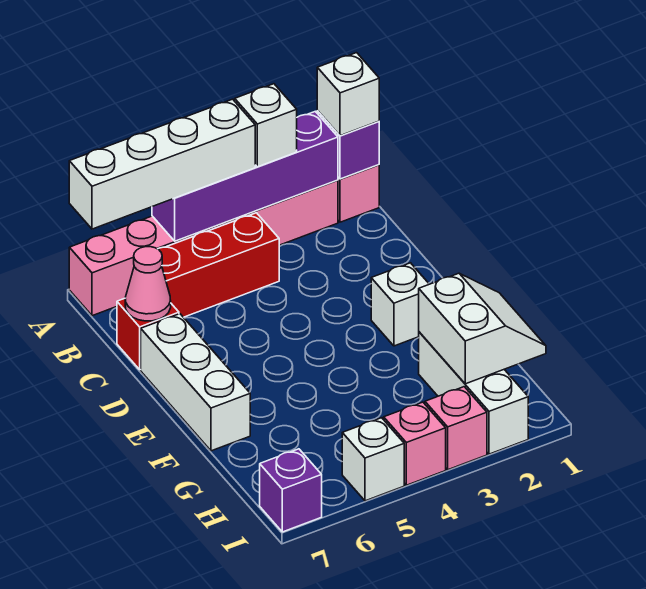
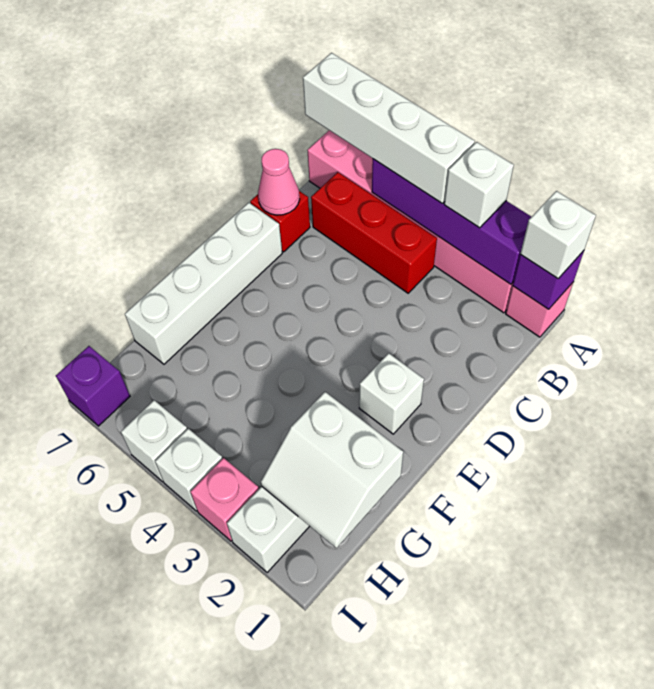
white brick D7:F7 level 1 -> white brick D7:G7 level 1
white slope G1:H2 level 2 top 2 -> white slope G1:H2 level 2 top G
pink brick I4 level 1 -> white brick I4 level 1

